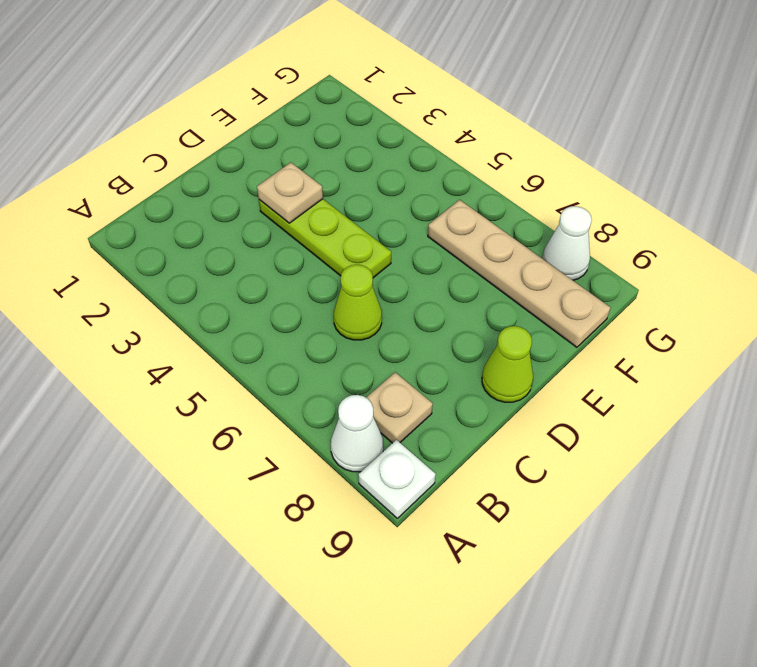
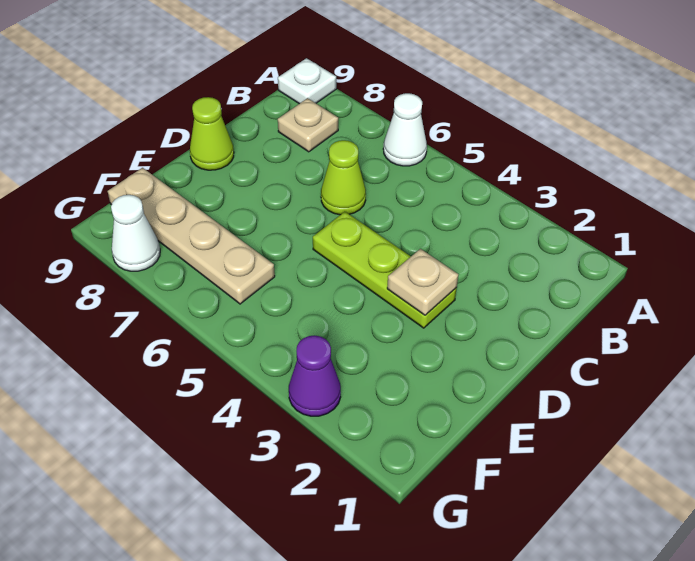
white cone A8 level 1 -> white cone A6 level 1
none -> purple cone G3 level 1

